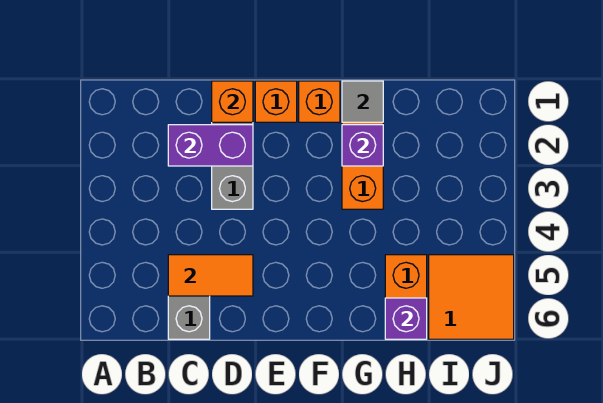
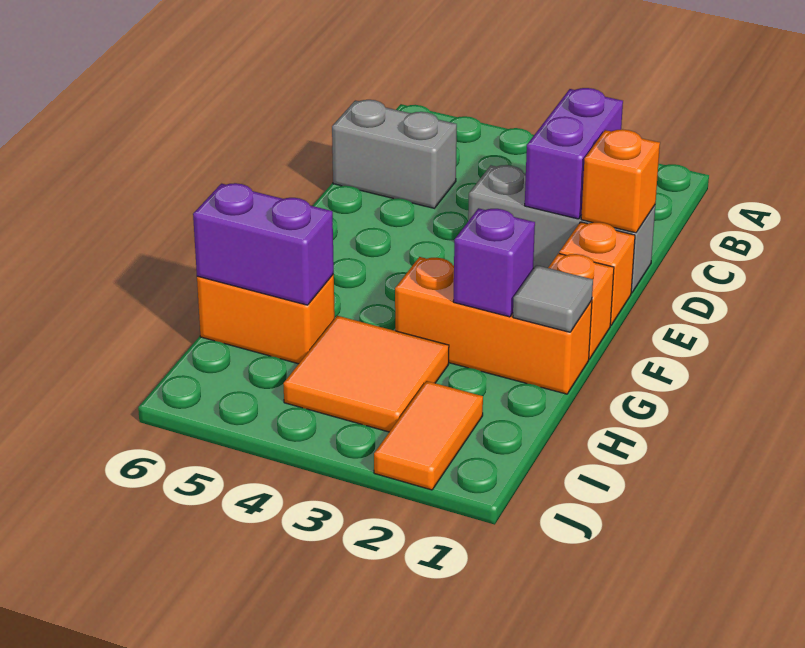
orange tile C5:D5 level 2 -> orange tile I2:J2 level 1
purple brick H6 level 2 -> purple brick H5:H6 level 2
orange tile I5:J6 level 1 -> orange tile H3:I4 level 1

